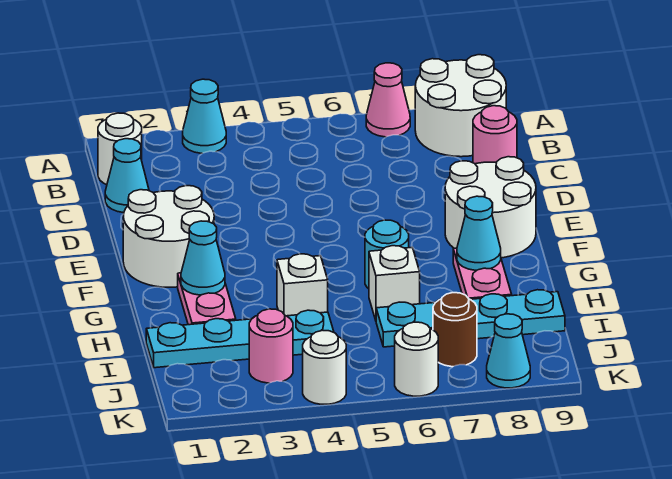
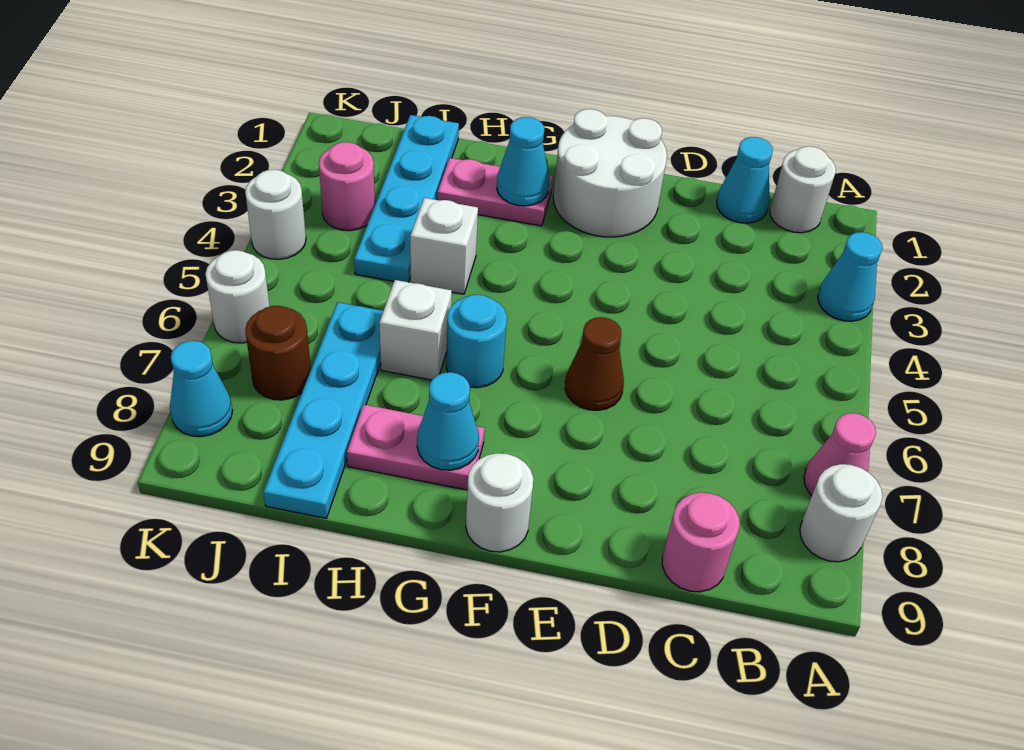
white round brick A8:B9 level 1 -> white round brick A8 level 1
none -> brown cone E6 level 1
white round brick E8:F9 level 1 -> white round brick F9 level 1

